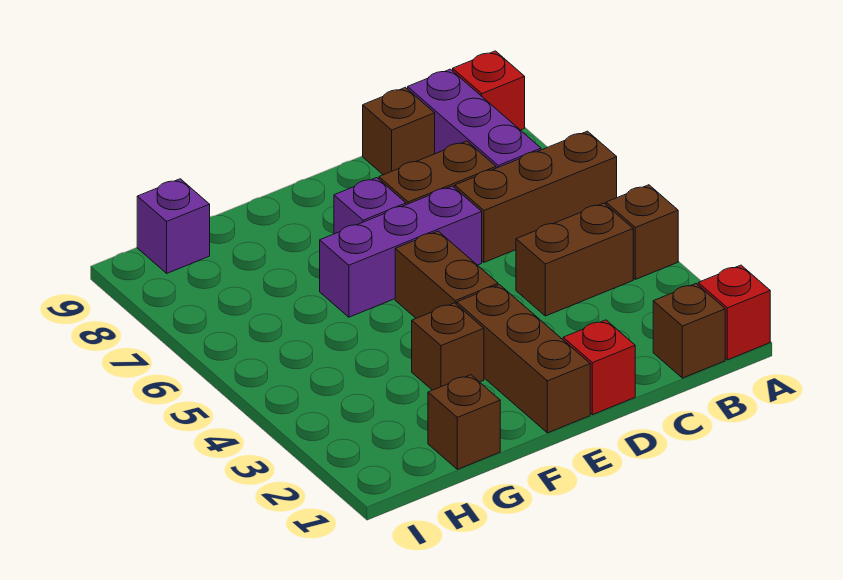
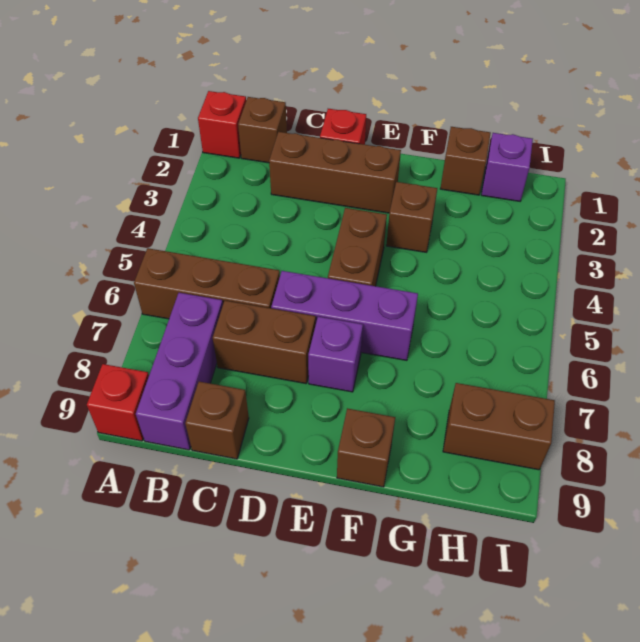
brown brick A4 level 1 -> brown brick F9 level 1
brown brick B4:C4 level 1 -> brown brick H8:I8 level 1
brown brick E1:E3 level 1 -> brown brick C2:E2 level 1
purple brick H9 level 1 -> purple brick H1 level 1

